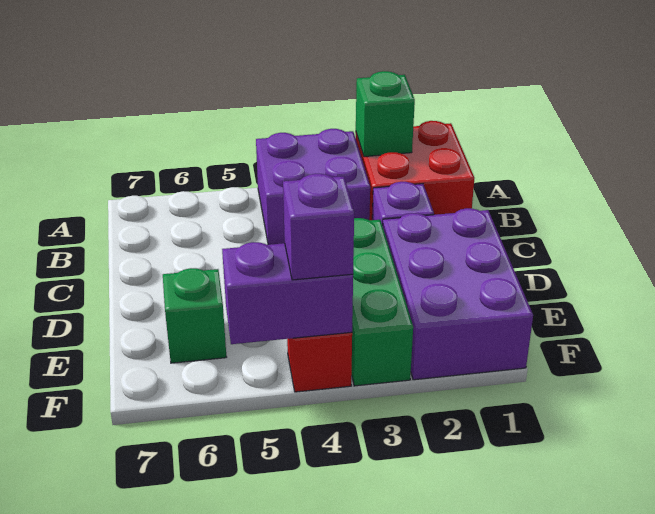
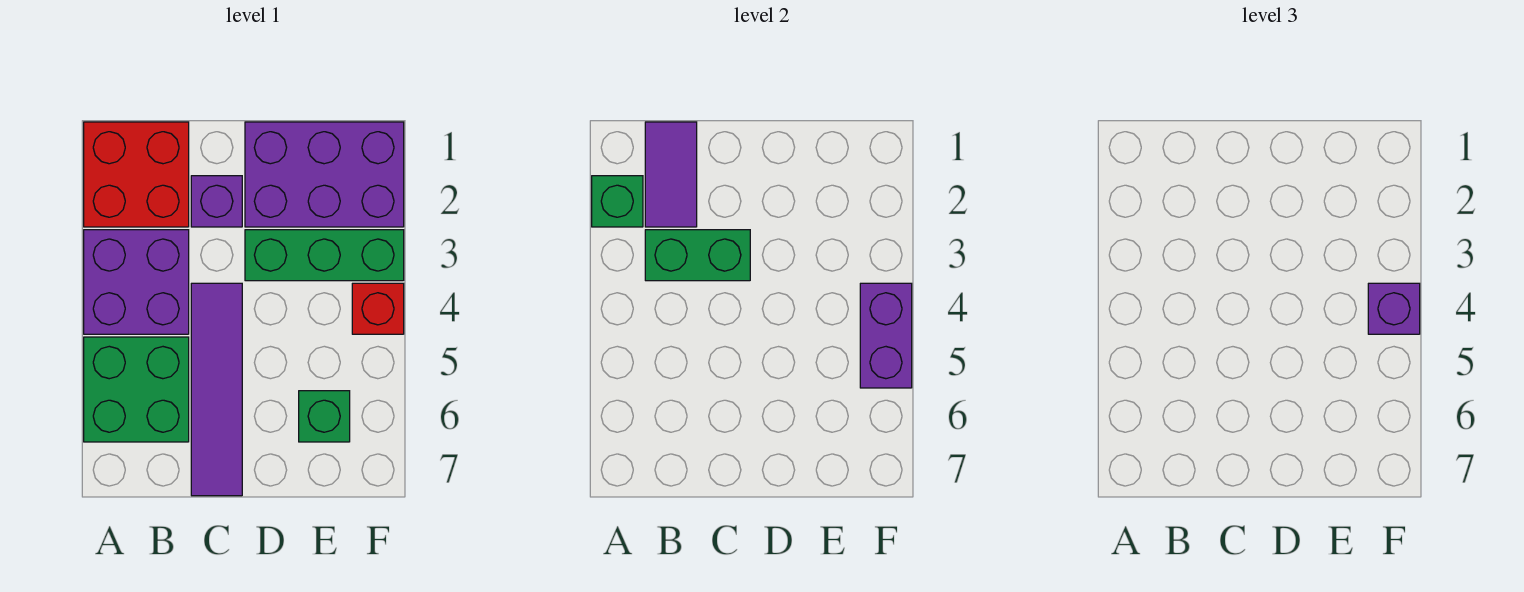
none -> green brick A5:B6 level 1
none -> purple tile B1:B2 level 2
none -> green brick B3:C3 level 2
none -> purple tile C4:C7 level 1

